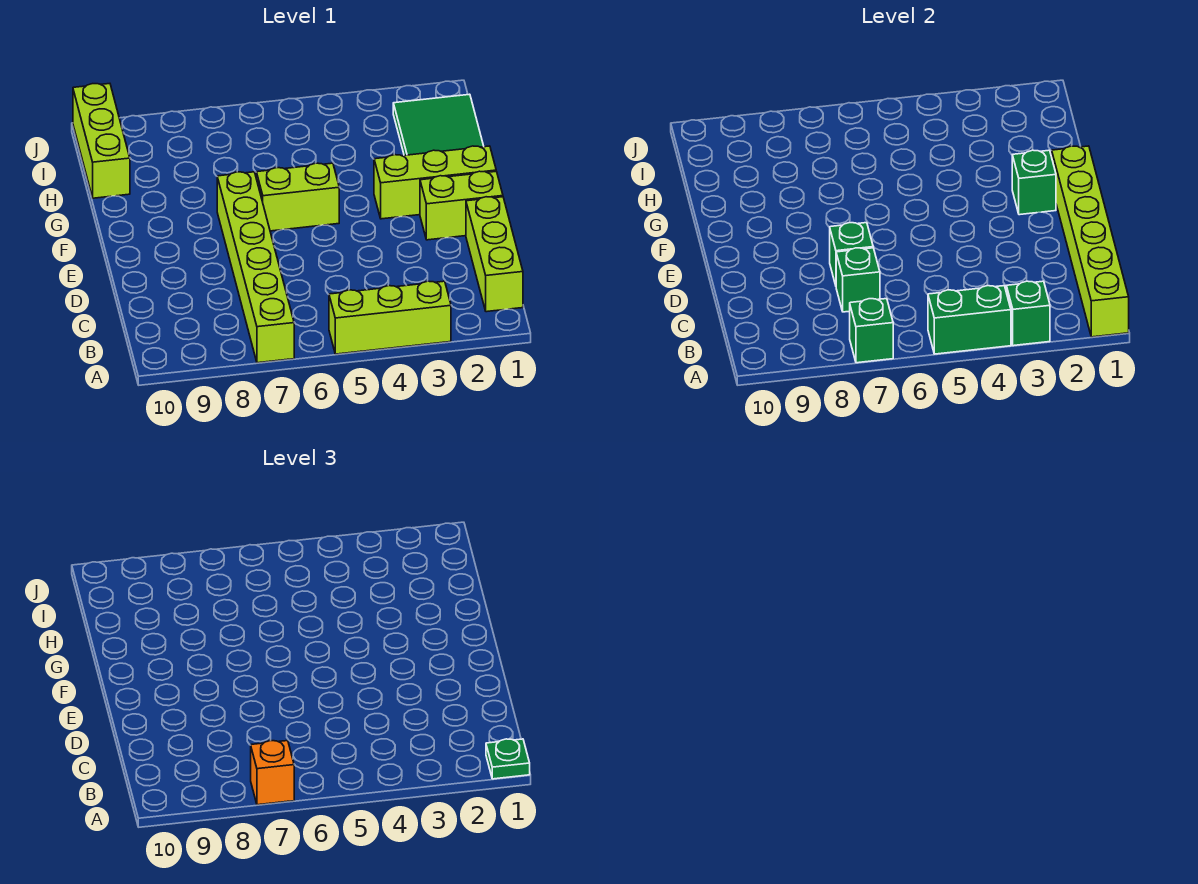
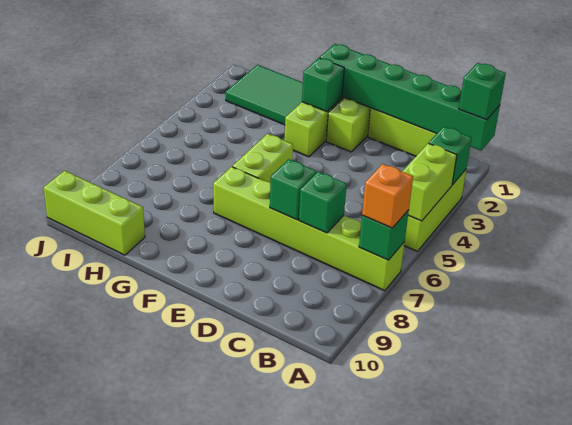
lime brick A1:F1 level 2 -> green brick A1:F1 level 2
green plate A1 level 3 -> green brick A1 level 3
green brick A4:A5 level 2 -> lime brick A4:A5 level 2

